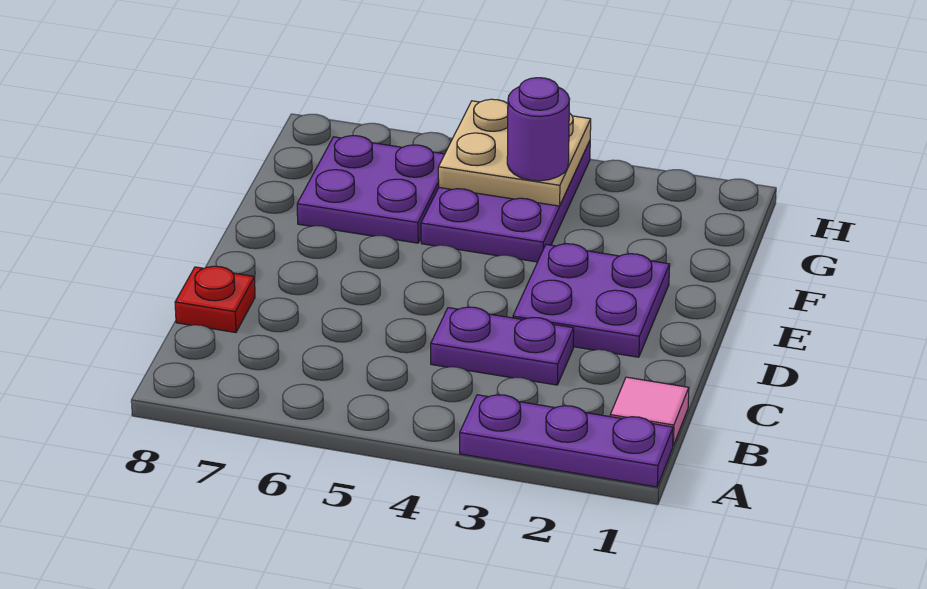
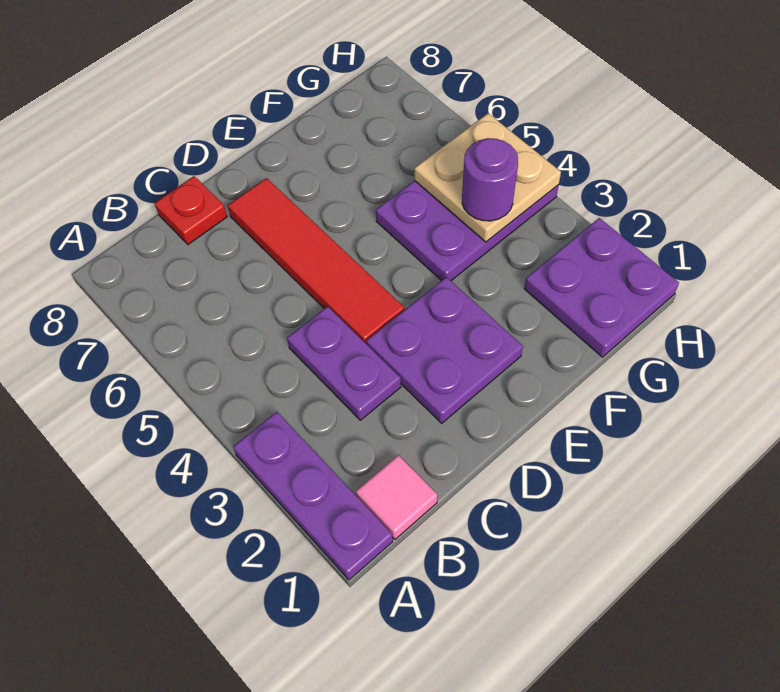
none -> red tile D4:D7 level 1
purple plate F6:G7 level 1 -> purple plate G1:H2 level 1

